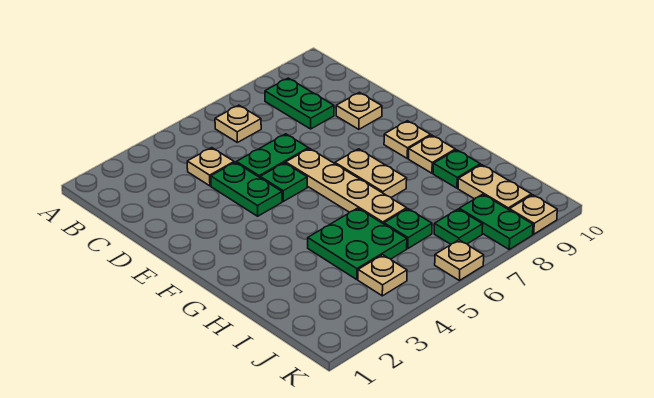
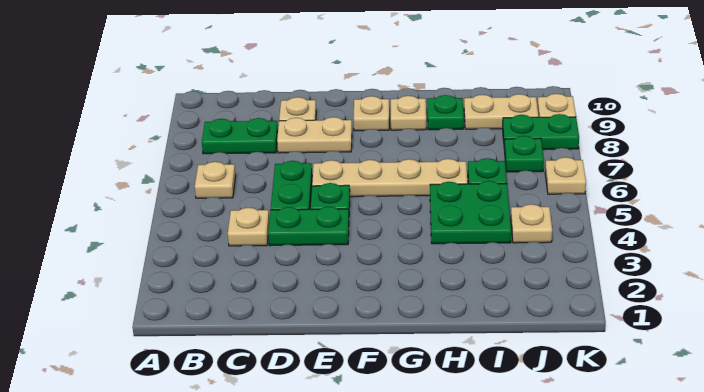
tan plate F7:G7 level 1 -> tan plate D8:E8 level 1

